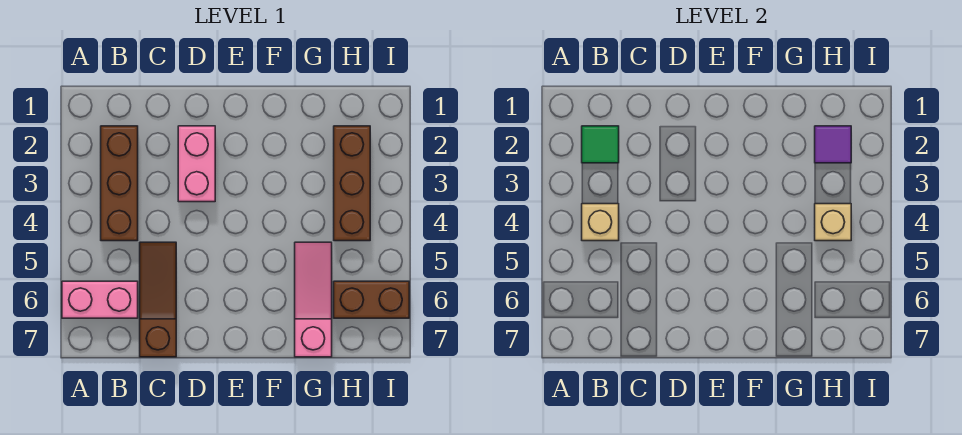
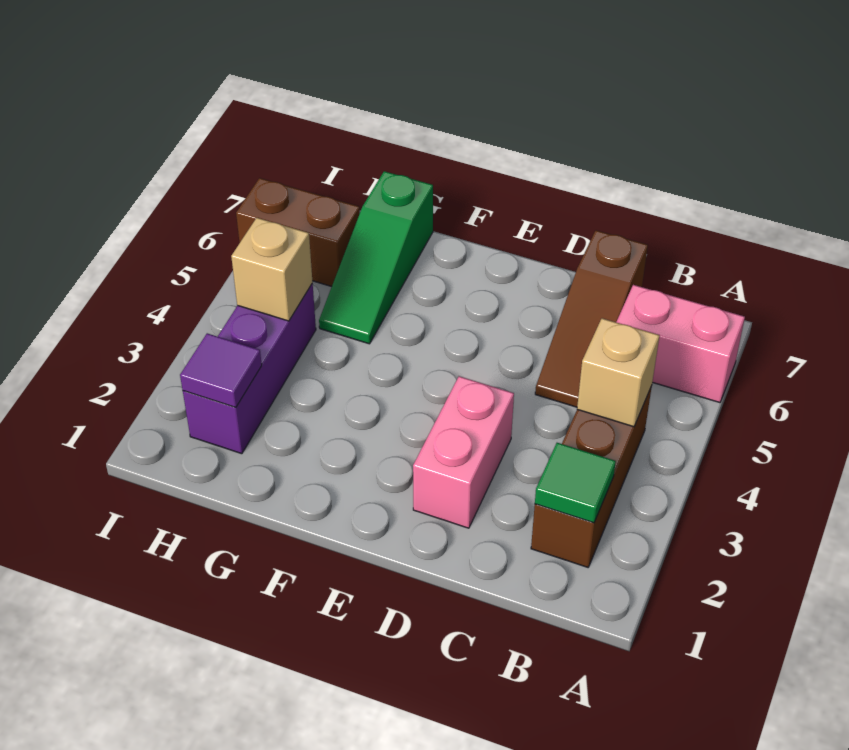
pink slope G5:G7 level 1 top 7 -> green slope G5:G7 level 1 top 7
brown brick H2:H4 level 1 -> purple brick H2:H4 level 1

